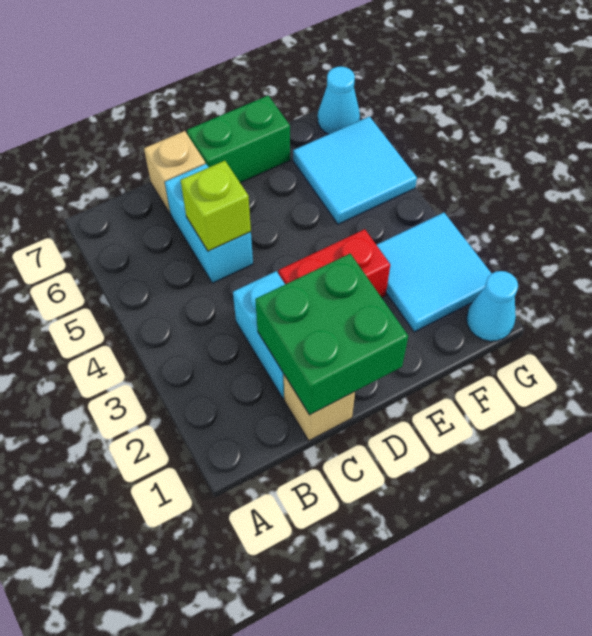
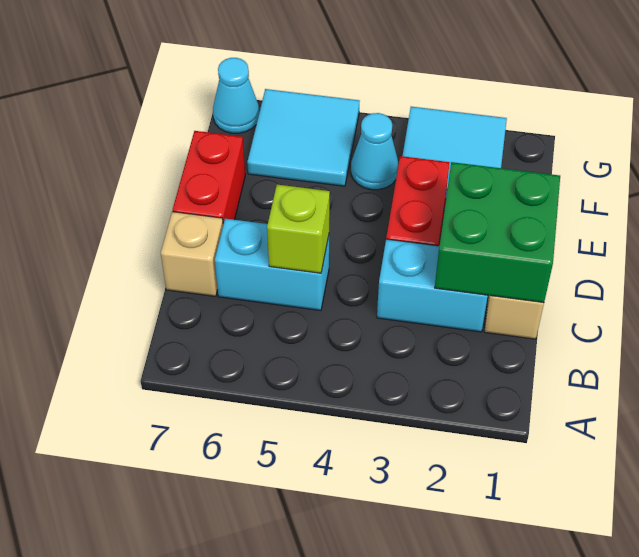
green brick D7:E7 level 1 -> red brick D7:E7 level 1
cyan cone G1 level 1 -> cyan cone F4 level 1

